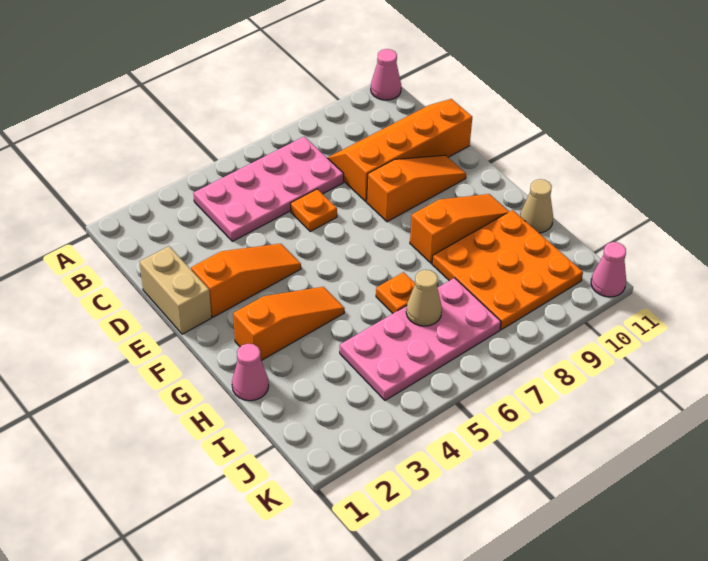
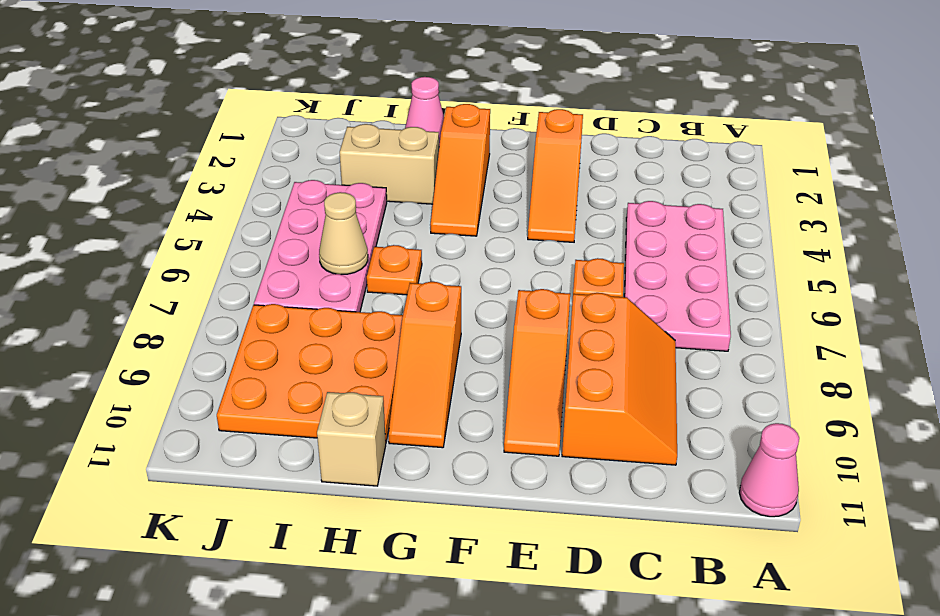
orange slope C8:D11 level 1 top D -> orange slope C8:D10 level 1 top D
tan brick D1:E1 level 1 -> tan brick H3:I3 level 1
tan cone H11 level 1 -> tan brick H11 level 1
pink cone K11 level 1 -> none

